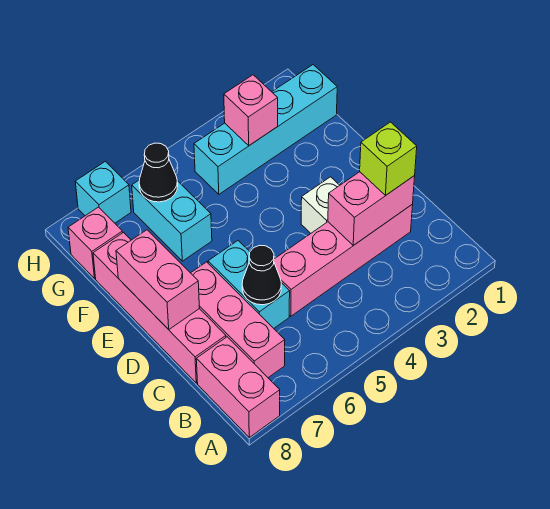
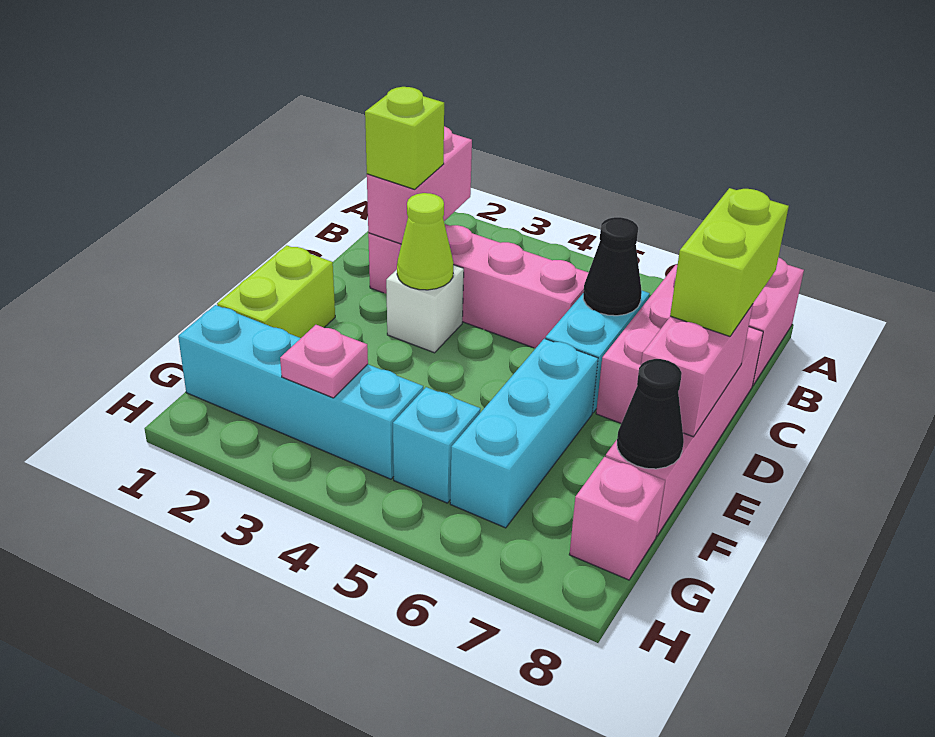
pink brick C2:C3 level 2 -> pink brick B2:C2 level 2
none -> lime brick C8:D8 level 3
none -> lime cone D3 level 2
none -> lime brick E1:F1 level 1
cyan brick F6:G6 level 1 -> cyan brick E6:G6 level 1
pink brick G3 level 2 -> pink plate G3 level 2
black cone G6 level 2 -> black cone F8 level 2
cyan brick H7 level 1 -> cyan brick G5 level 1

